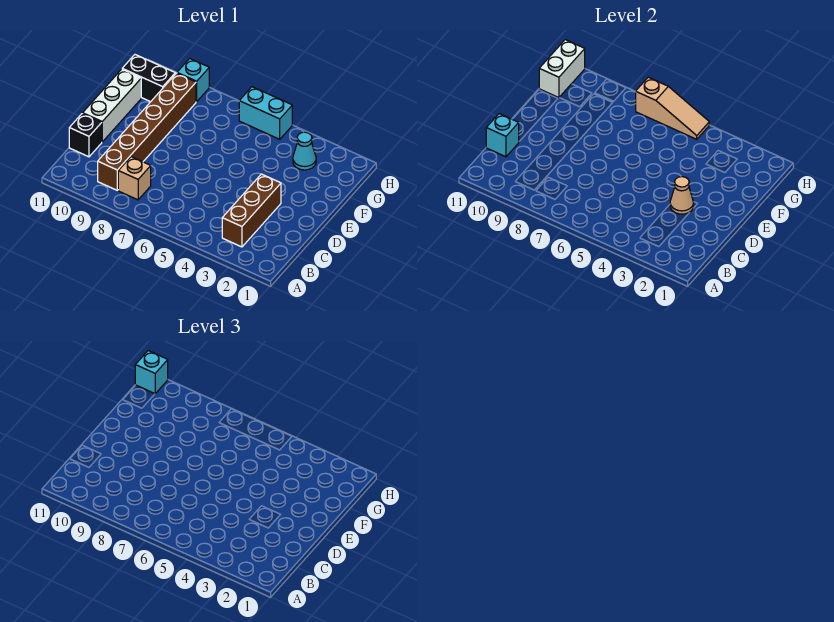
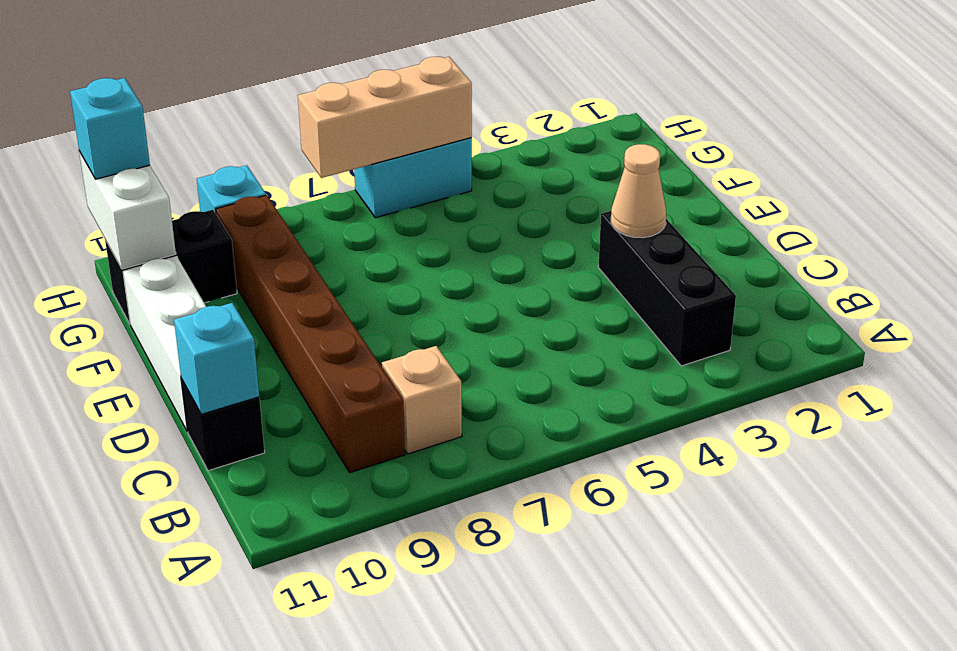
brown brick B3:D3 level 1 -> black brick B3:D3 level 1
cyan cone G3 level 1 -> none
tan slope H5:H7 level 2 top 7 -> tan brick H5:H7 level 2

